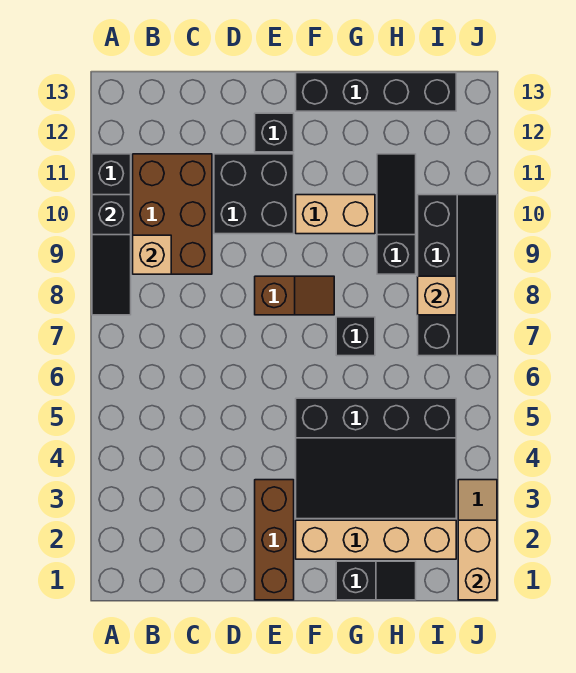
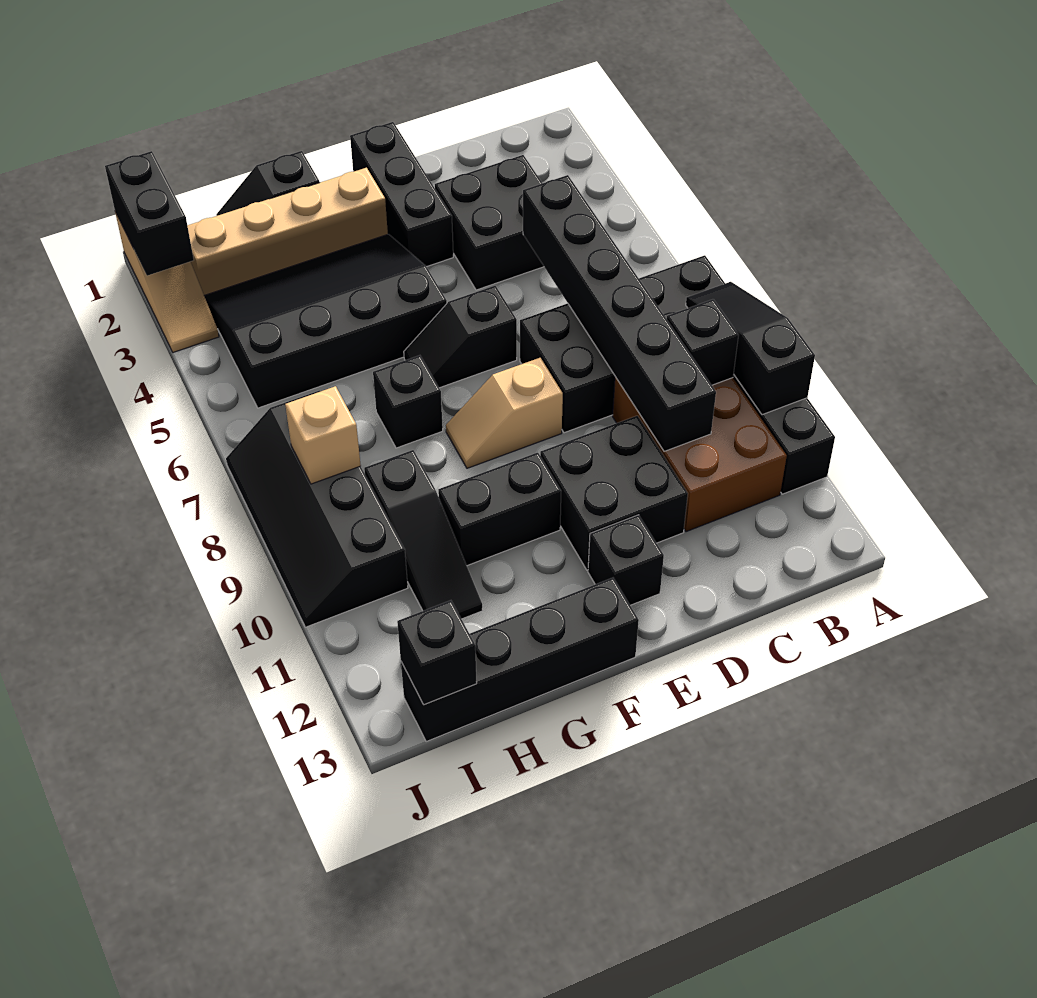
none -> black brick A7:D8 level 1
tan brick B9 level 2 -> black brick B9 level 2
none -> black brick C3:D4 level 1
none -> black brick C5:C10 level 2
brown brick E1:E3 level 1 -> black brick E1:E3 level 1
none -> black slope E6:F6 level 1 top E
brown slope E8:F8 level 1 top E -> tan slope E8:F8 level 1 top E
tan brick F10:G10 level 1 -> black brick F10:G10 level 1
none -> black brick I13 level 2
tan brick J1:J2 level 2 -> black brick J1:J2 level 2

